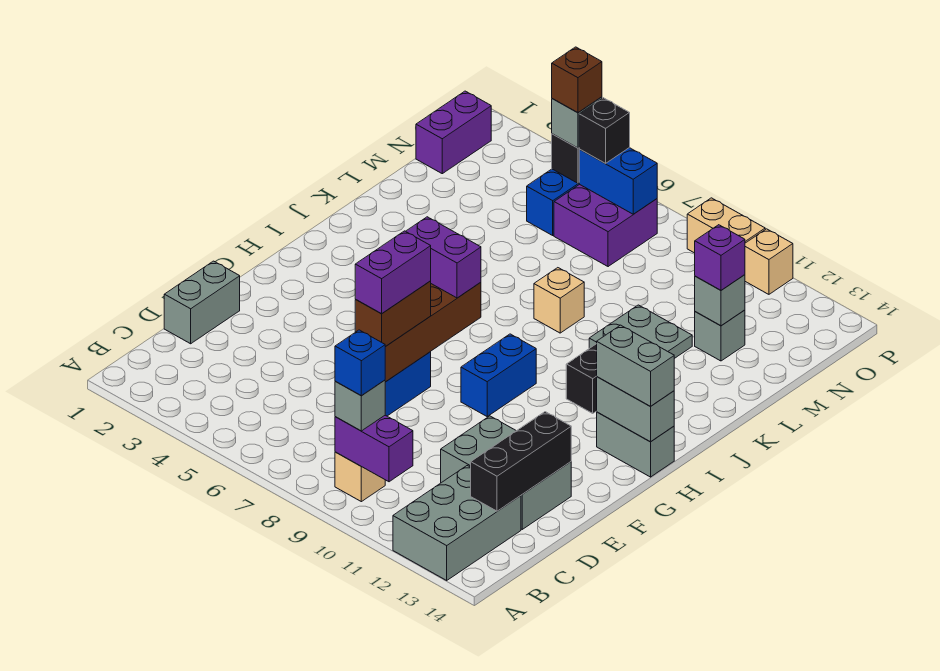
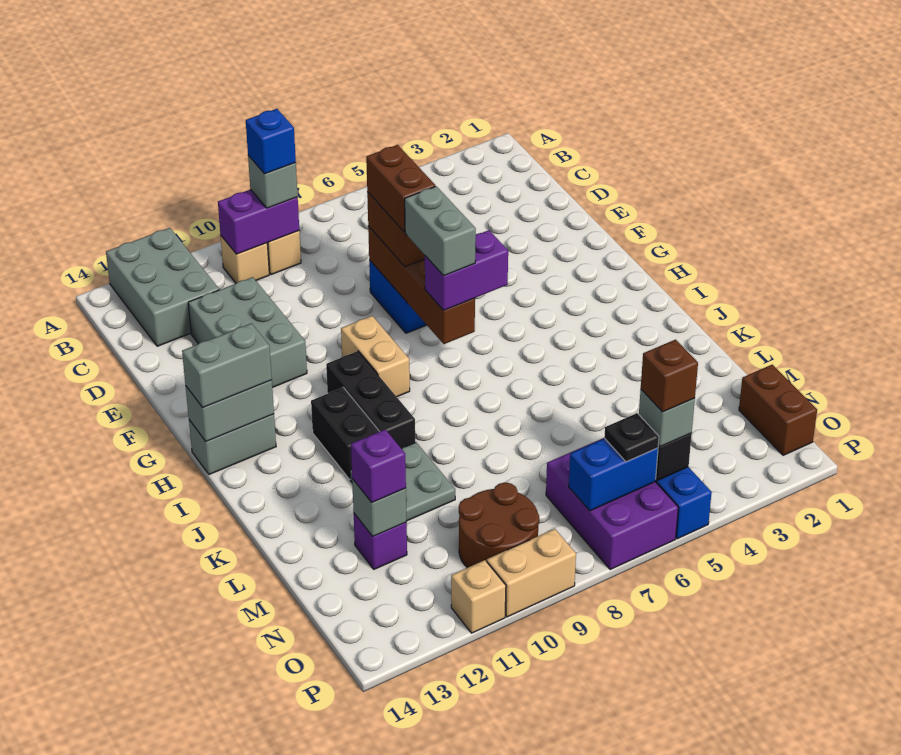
black brick C13:E13 level 2 -> black brick H10:J10 level 1
grey brick D1:E1 level 1 -> grey brick G7:H7 level 4
grey brick D11:E13 level 1 -> grey brick D11:F12 level 1
purple brick E7:F7 level 4 -> brown brick E7:F7 level 4
blue brick G9:H9 level 1 -> tan brick G9:H9 level 1
tan brick K8 level 1 -> tan brick B10 level 1
grey brick M12 level 1 -> purple brick M12 level 1
purple brick N1:O1 level 1 -> brown brick N1:O1 level 1
purple brick N6:O7 level 1 -> purple brick N6:P7 level 1
none -> brown round brick N9:O10 level 1
black brick O6 level 3 -> black plate O6 level 3

